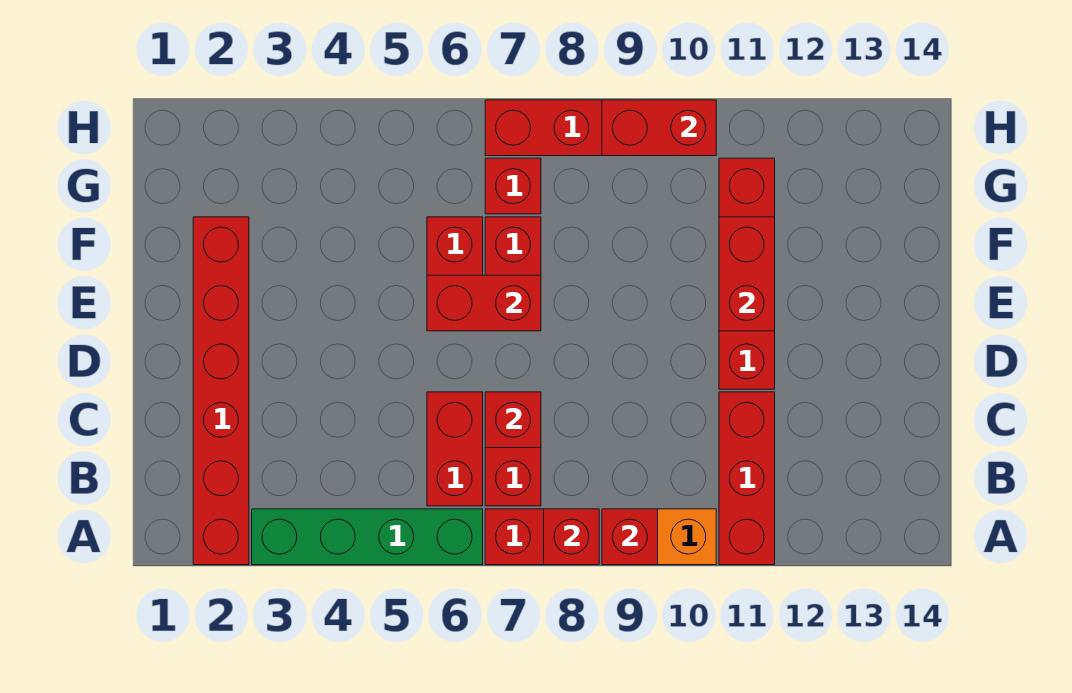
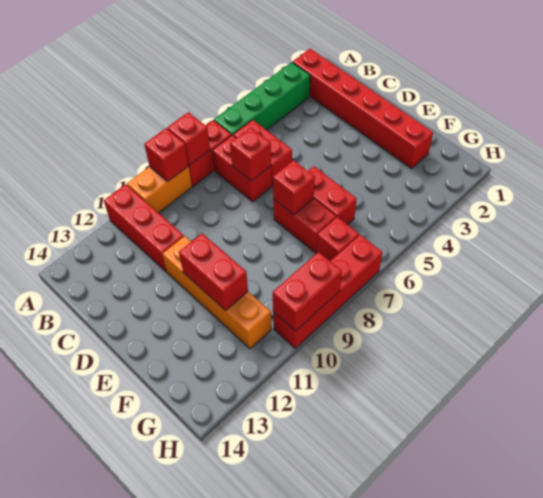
red brick D11:G11 level 1 -> orange brick D11:G11 level 1
red brick E6:E7 level 2 -> red brick E7 level 2

